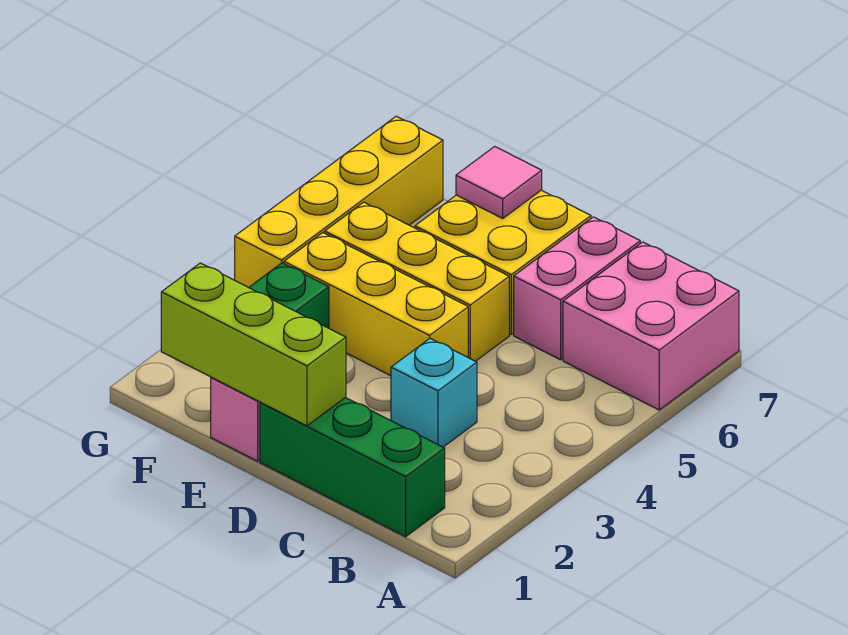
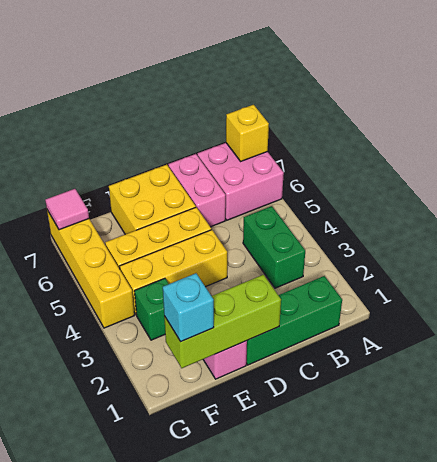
none -> yellow brick A7 level 2
none -> green brick B3:B4 level 1
cyan brick C3 level 1 -> cyan brick F1 level 3
pink tile E7 level 2 -> pink tile G7 level 2

